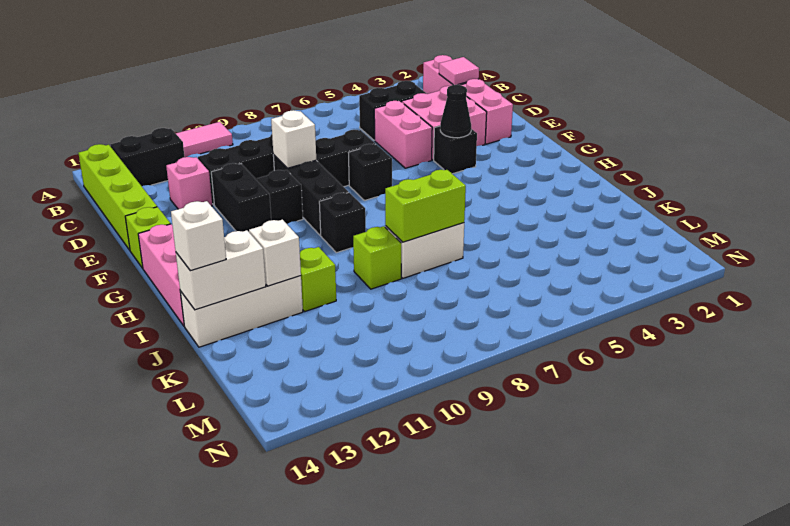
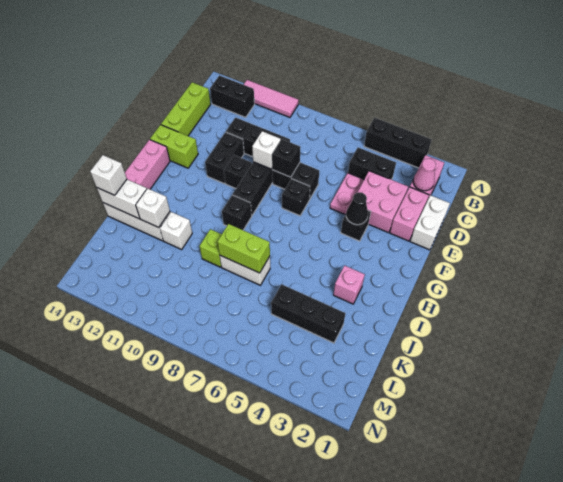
none -> black brick A3:A5 level 1
lime brick B14:E14 level 1 -> lime brick C14:E14 level 1
pink tile C2 level 2 -> pink cone C2 level 2
none -> white brick D1:E1 level 1
pink brick D5:E5 level 1 -> pink plate D5:E5 level 1
pink brick D12 level 1 -> pink brick I3 level 1
none -> black brick E8 level 2
lime brick F14 level 1 -> lime brick F13:F14 level 1
lime brick J11 level 1 -> white brick J11 level 1
none -> black brick K3:K5 level 1

